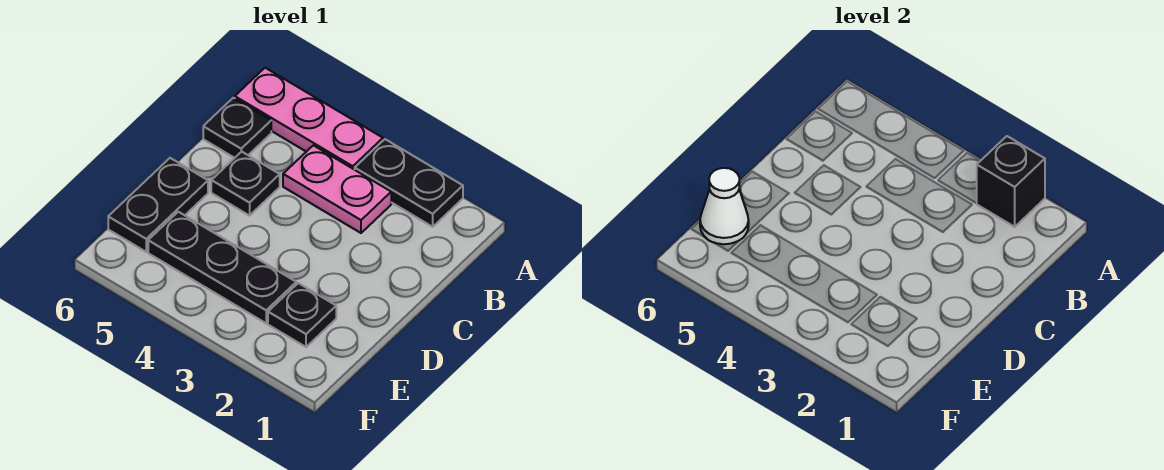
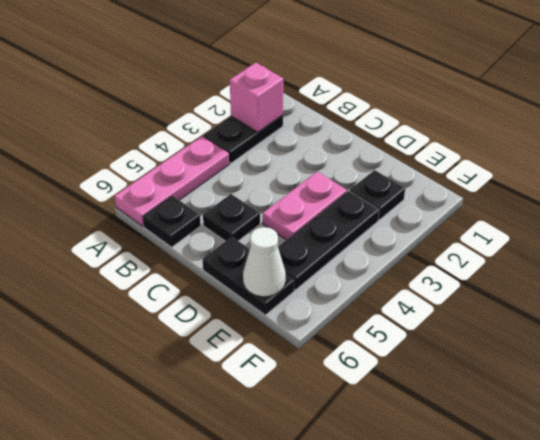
black brick A2 level 2 -> pink brick A2 level 2
pink plate B3:B4 level 1 -> pink plate D3:D4 level 1

